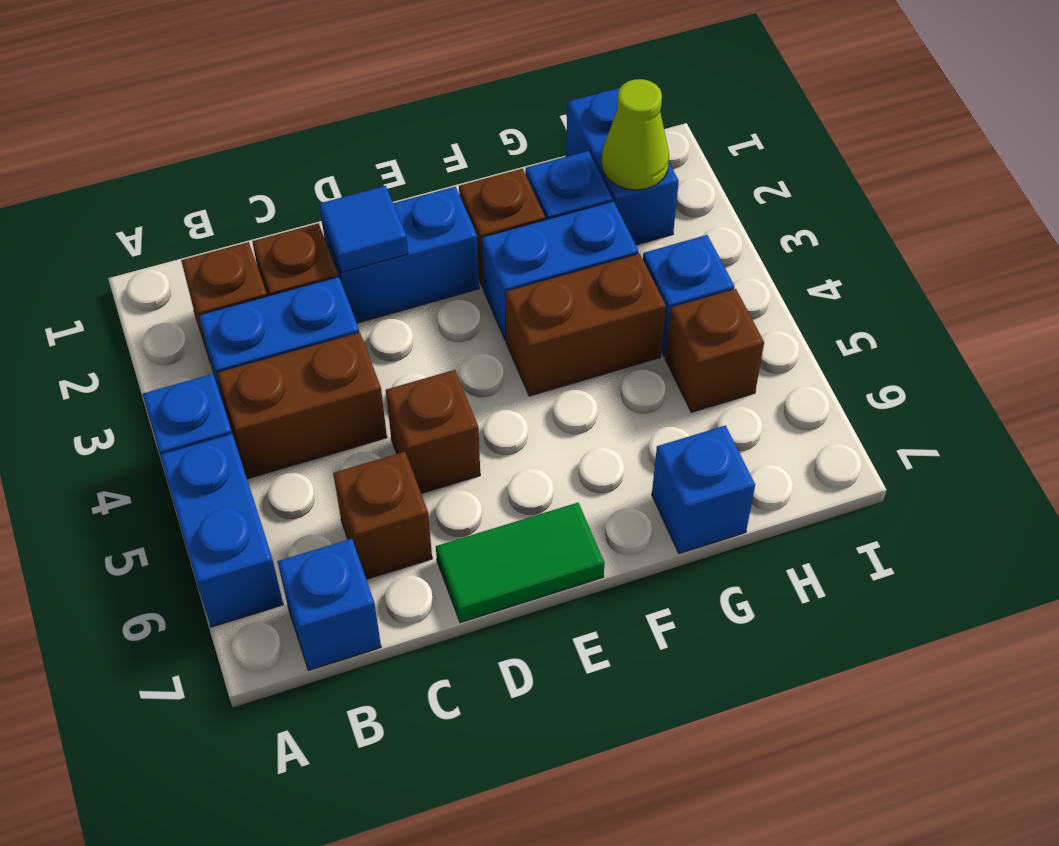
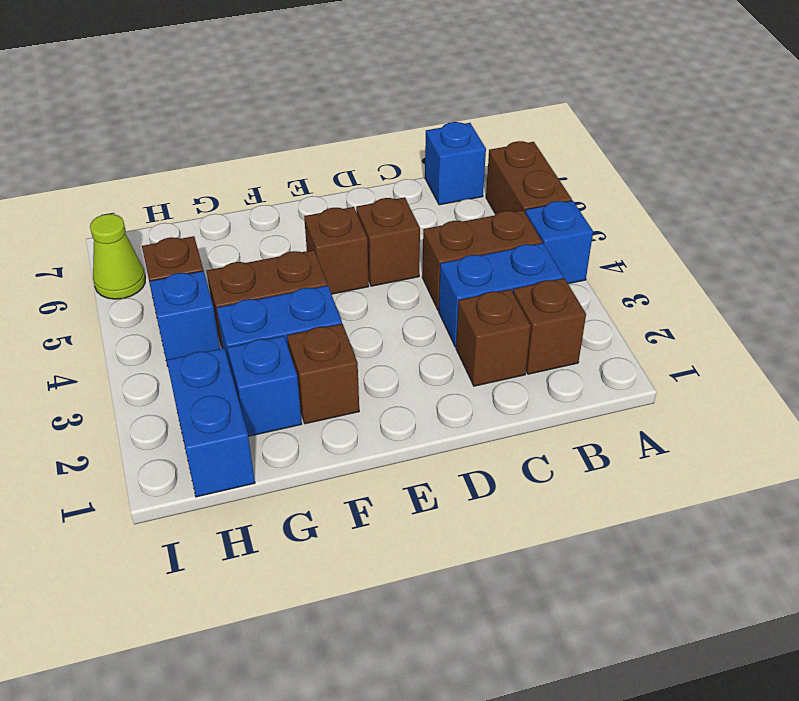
blue brick A5:A6 level 1 -> brown brick A5:A6 level 1
brown brick C6 level 1 -> brown brick E5 level 1
blue brick D2:E2 level 1 -> none
blue tile D2 level 2 -> none
green tile D7:E7 level 1 -> none
blue brick G7 level 1 -> none
lime cone H2 level 2 -> lime cone I6 level 1

